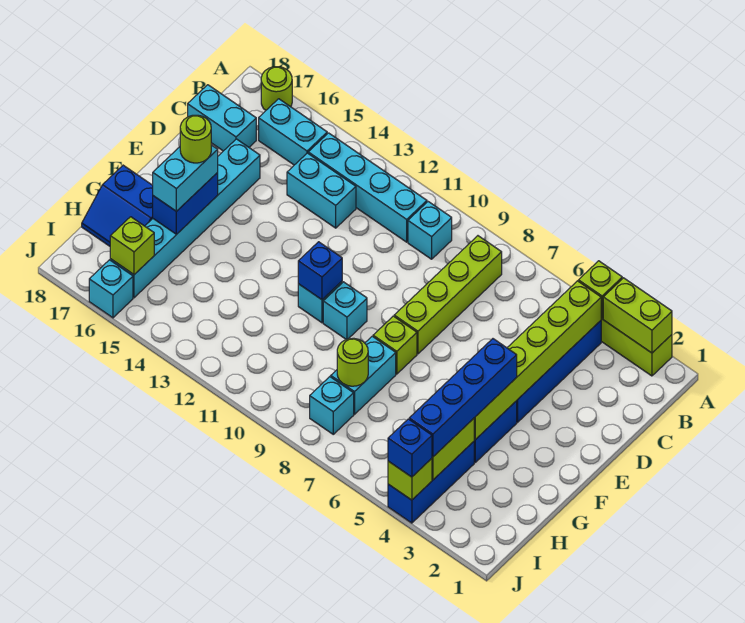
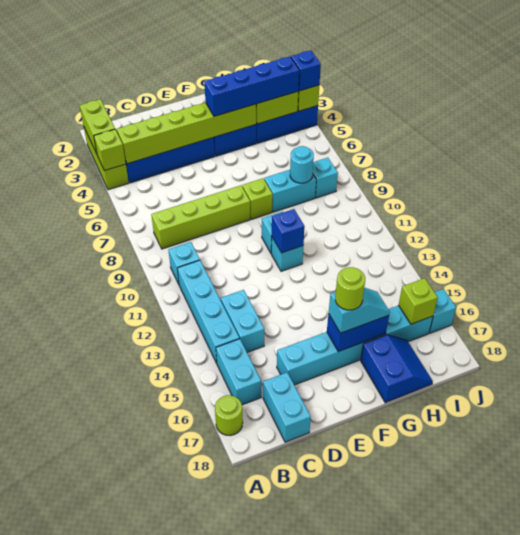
cyan brick F16:G16 level 3 -> cyan slope F16:G16 level 3 top F
lime round brick H8 level 2 -> cyan round brick H8 level 2

